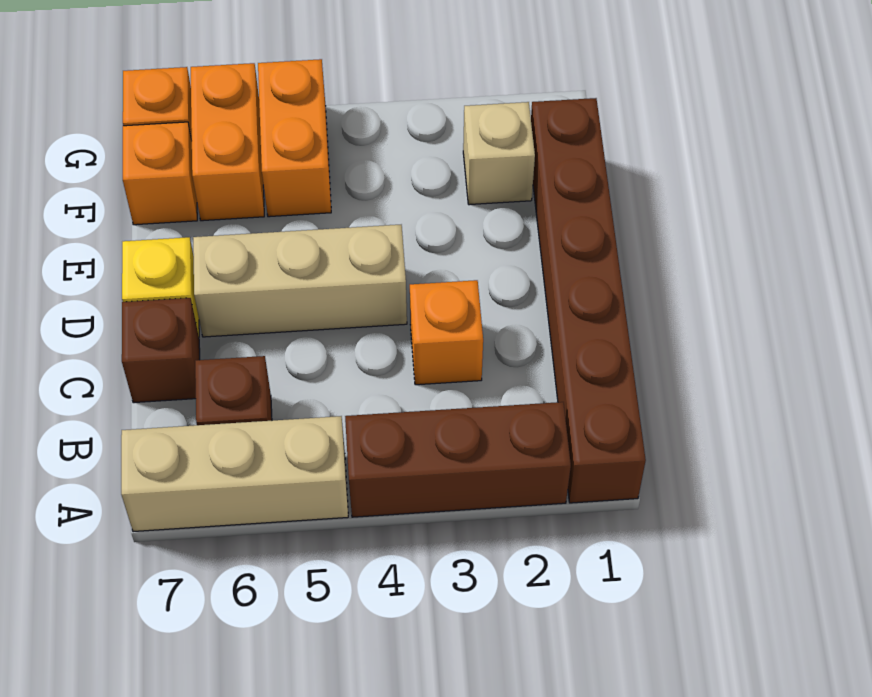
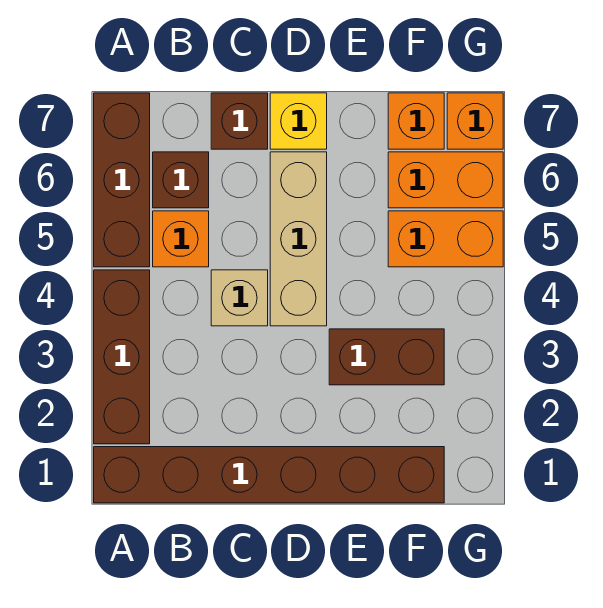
tan brick A5:A7 level 1 -> brown brick A5:A7 level 1
orange brick C3 level 1 -> orange brick B5 level 1
none -> brown brick E3:F3 level 1
tan brick F2 level 1 -> tan brick C4 level 1

